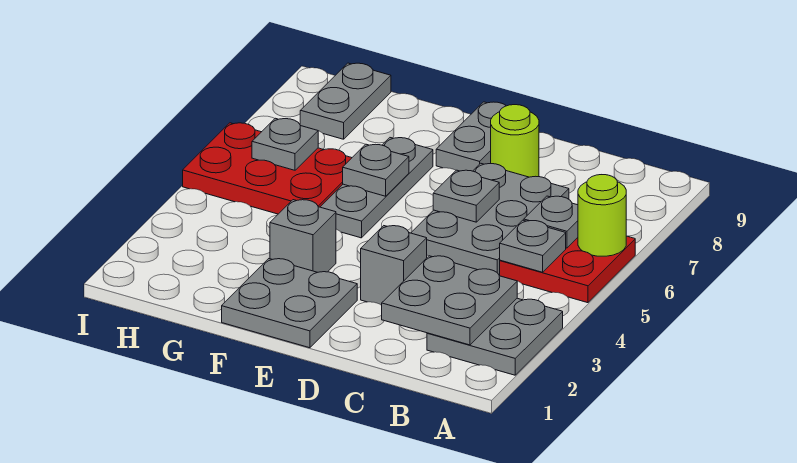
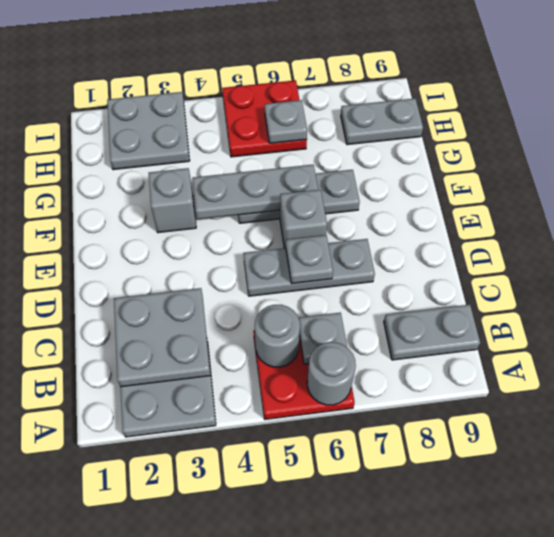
lime round brick A6 level 2 -> grey round brick A6 level 2
grey plate B5 level 2 -> grey round brick B5 level 2
grey plate C5:D7 level 1 -> grey plate D5:D7 level 1
grey brick D3 level 1 -> grey brick E6 level 1
lime round brick D8 level 1 -> none
grey plate E1:F2 level 1 -> grey plate H2:I3 level 1
grey plate E8:E9 level 1 -> grey plate B8:B9 level 1
grey plate F6 level 2 -> grey plate F4:F6 level 2
red plate G5:I6 level 1 -> red plate H5:I6 level 1

